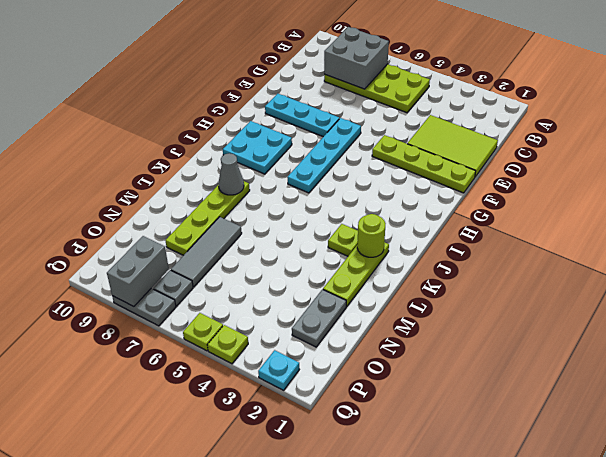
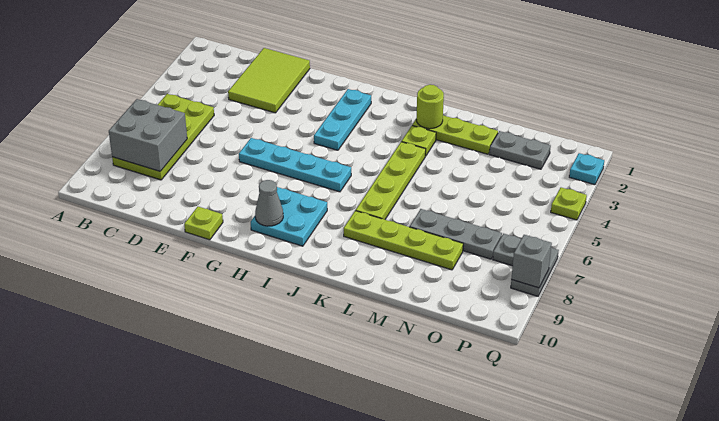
lime plate F1:F4 level 1 -> lime plate K4:K7 level 1
cyan plate F7:F9 level 1 -> cyan plate H2:H4 level 1
grey cone K8 level 2 -> grey cone H9 level 2
grey tile M7:O7 level 1 -> grey plate M7:O7 level 1
grey brick P8:Q8 level 2 -> grey brick Q8 level 2
lime plate Q5 level 1 -> lime plate F10 level 1

